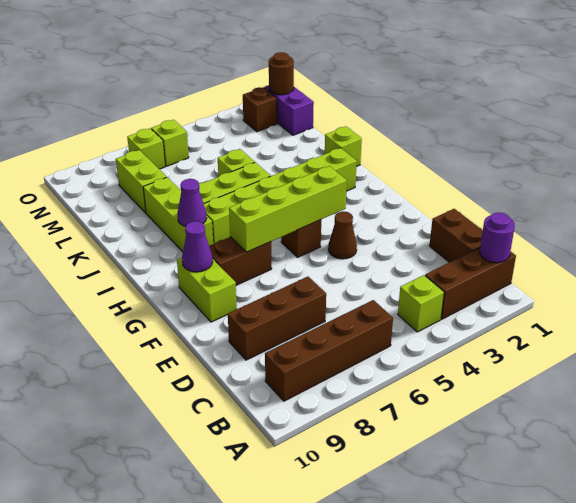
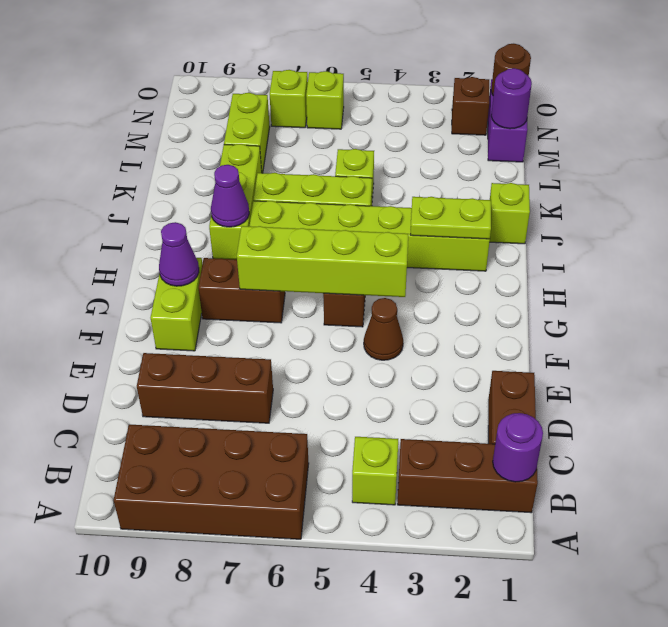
brown brick B6:B9 level 1 -> brown brick A6:B9 level 1
none -> lime plate I2:I3 level 2
none -> purple round brick M1 level 2

